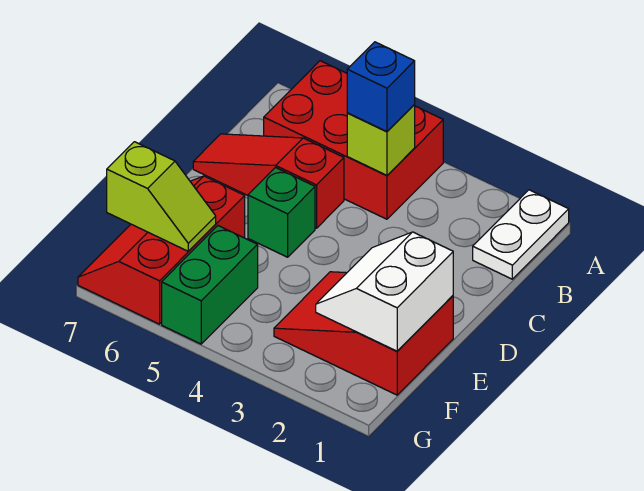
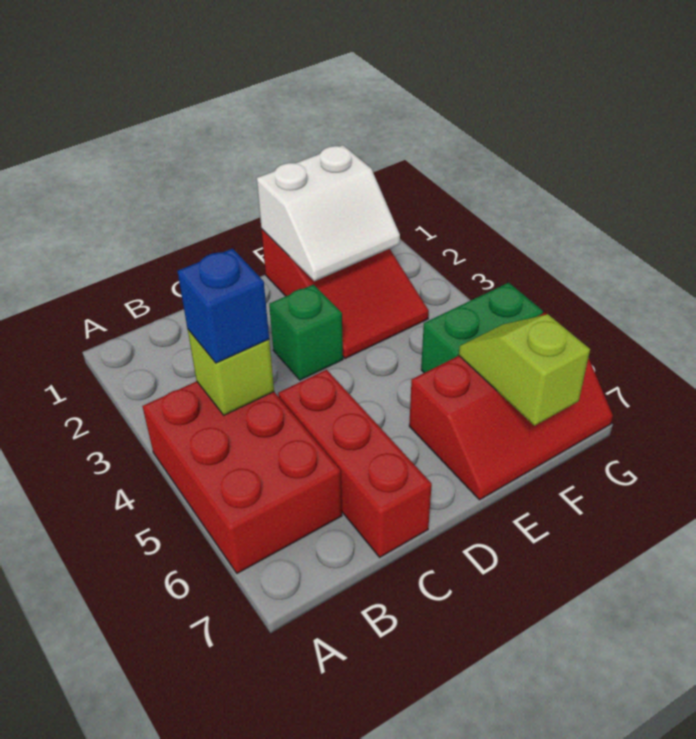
white plate A1:B1 level 1 -> none
red slope C5:C7 level 1 top 5 -> red brick C5:C7 level 1
green brick D5 level 1 -> green brick D3 level 1

